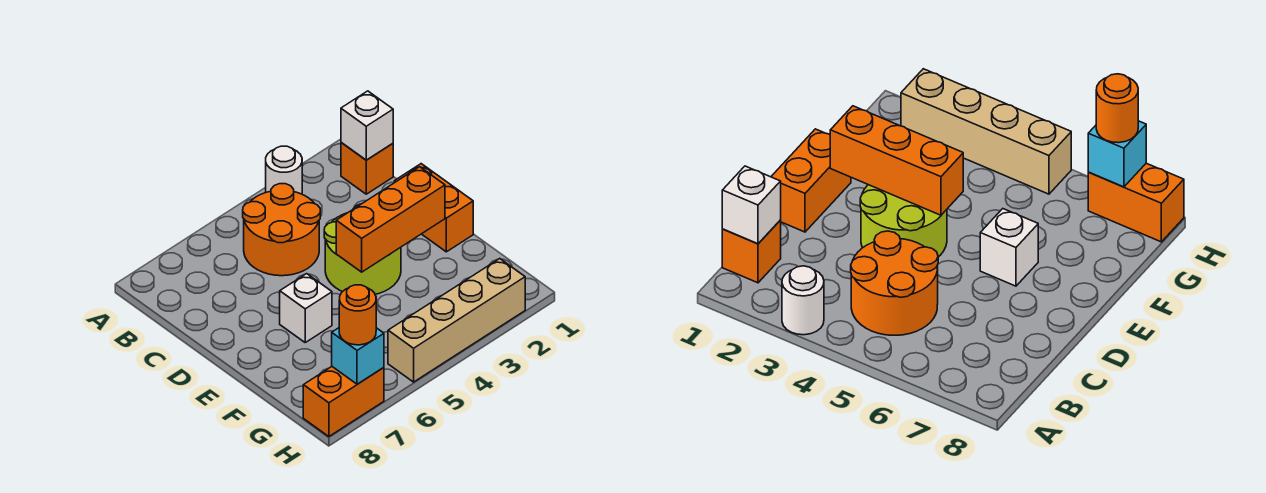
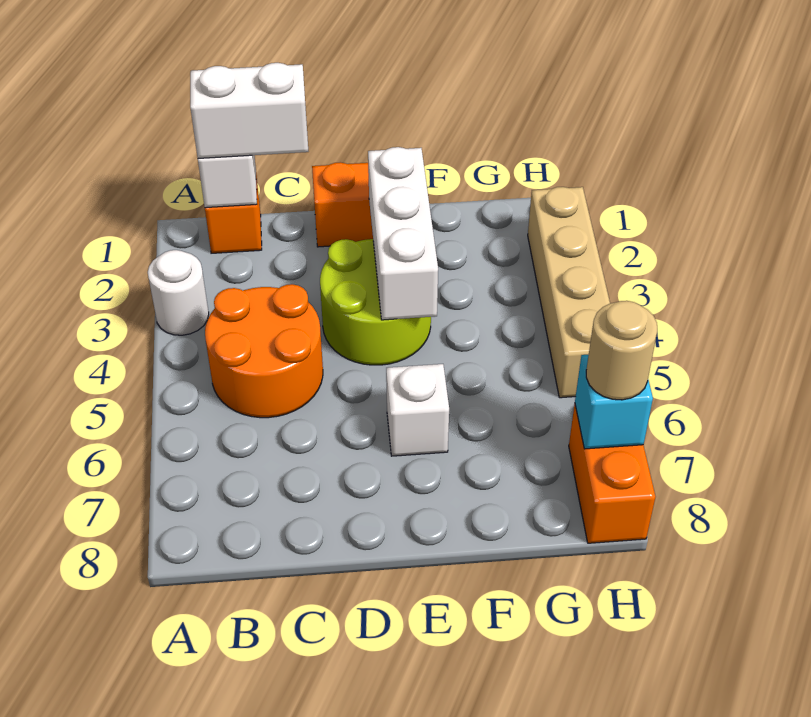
none -> white brick B1:C1 level 3
orange brick E2:E4 level 2 -> white brick E2:E4 level 2
orange round brick H7 level 3 -> tan round brick H7 level 3

